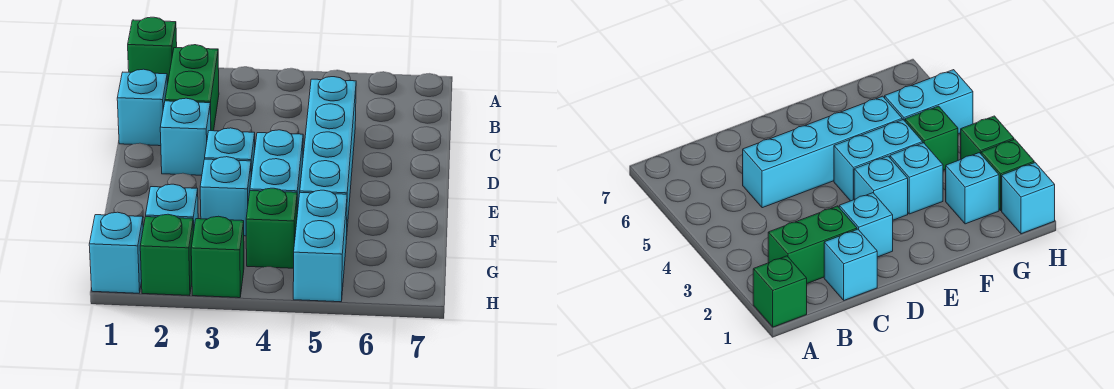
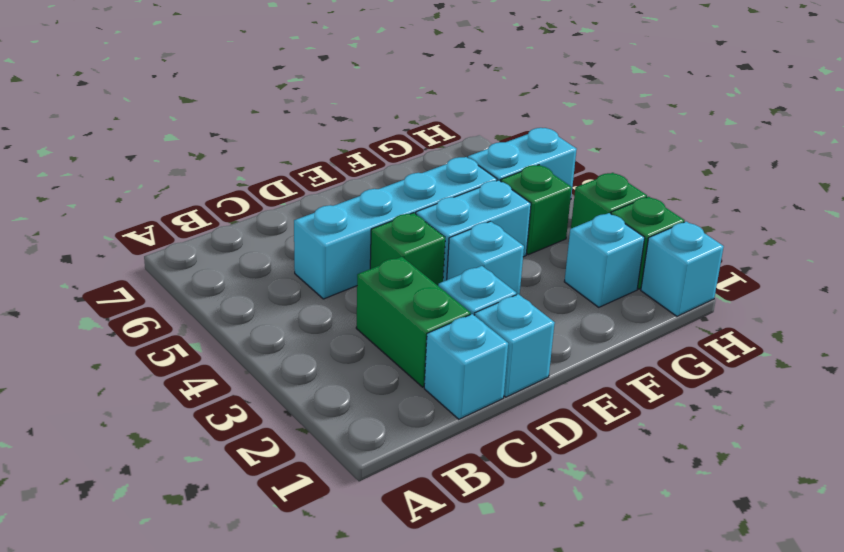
green brick A1 level 1 -> green brick D4 level 1
green brick B2:C2 level 1 -> green brick C2:C3 level 1
cyan brick F3 level 1 -> cyan brick D1 level 1

